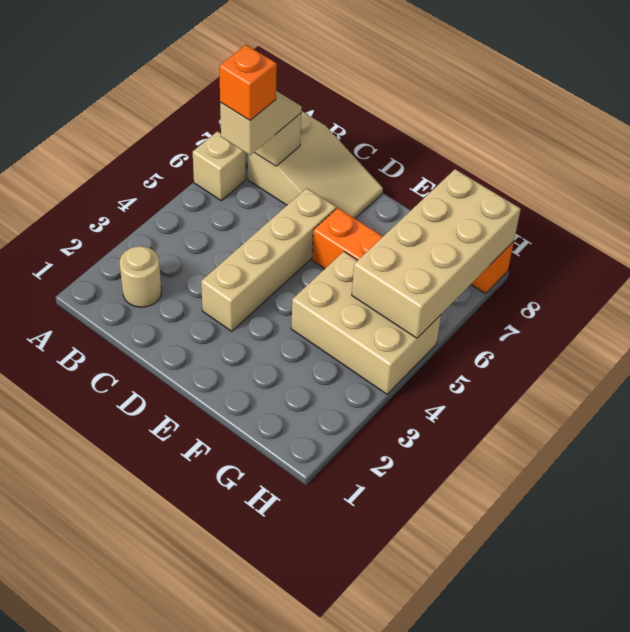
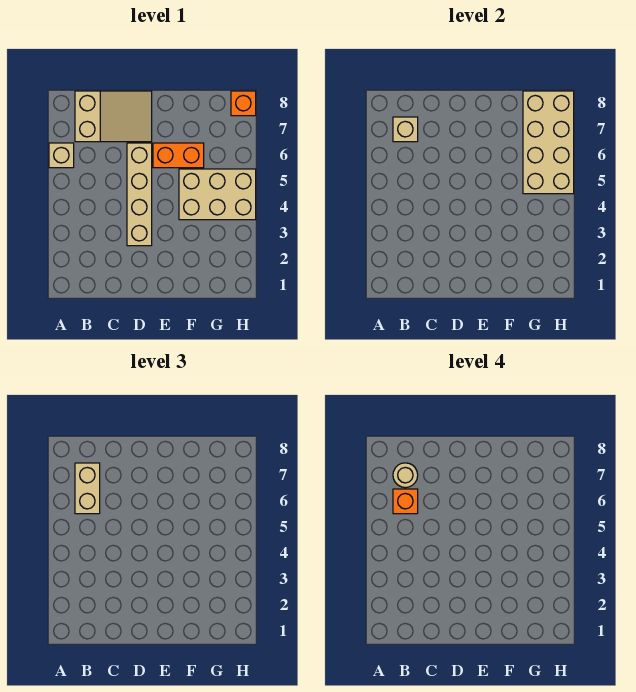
tan round brick B2 level 1 -> tan round brick B7 level 4
tan slope B6:B7 level 3 top 6 -> tan brick B6:B7 level 3

